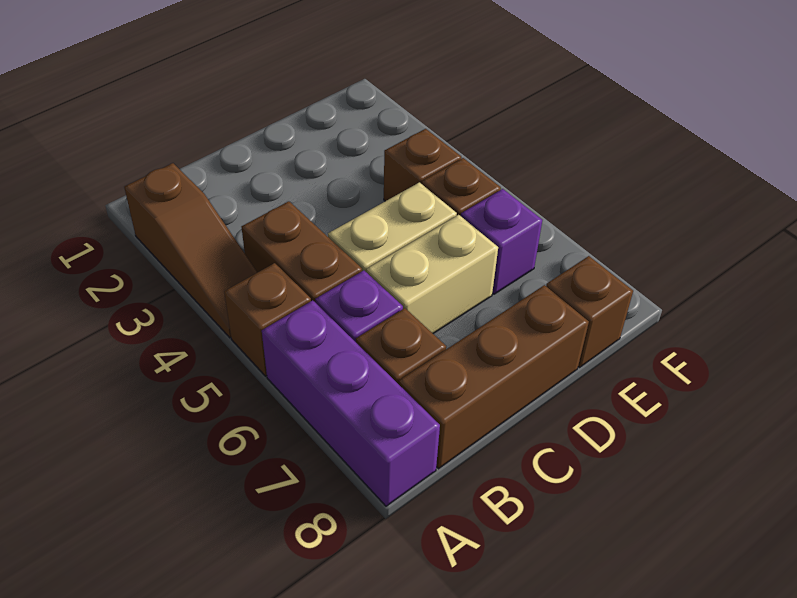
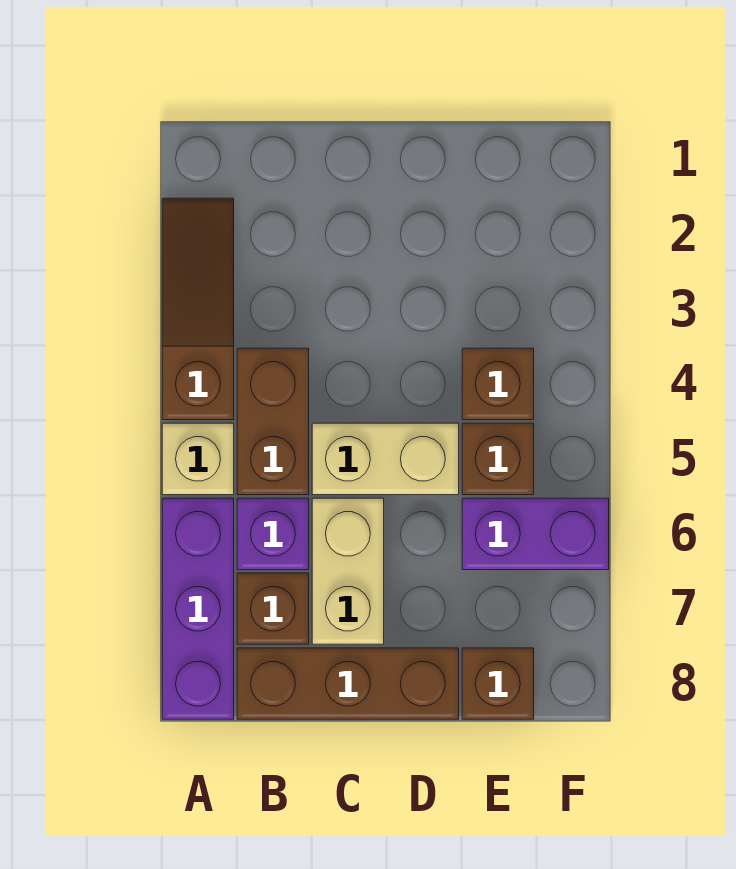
brown slope A2:A4 level 1 top 2 -> brown slope A2:A4 level 1 top 4
brown brick A5 level 1 -> tan brick A5 level 1
tan brick C6:D6 level 1 -> tan brick C6:C7 level 1
purple brick E6 level 1 -> purple brick E6:F6 level 1

